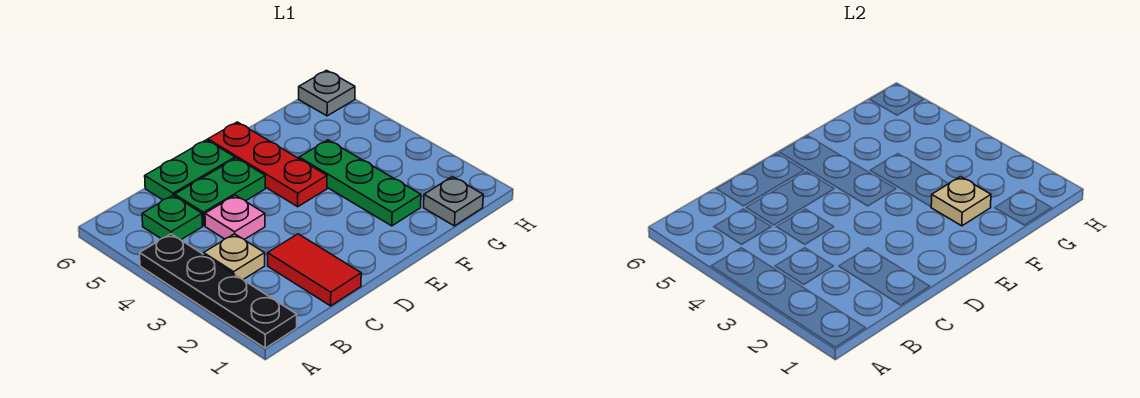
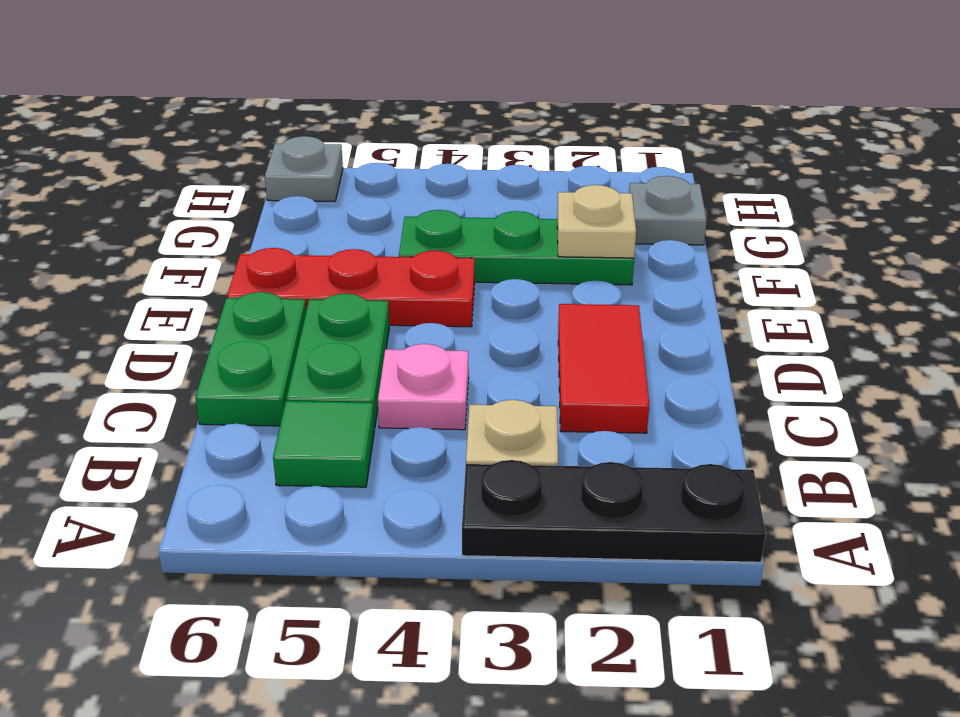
black plate A1:A4 level 1 -> black plate A1:A3 level 1
green plate B5 level 1 -> green tile B5 level 1
red tile C1:C2 level 1 -> red tile C2:D2 level 1

